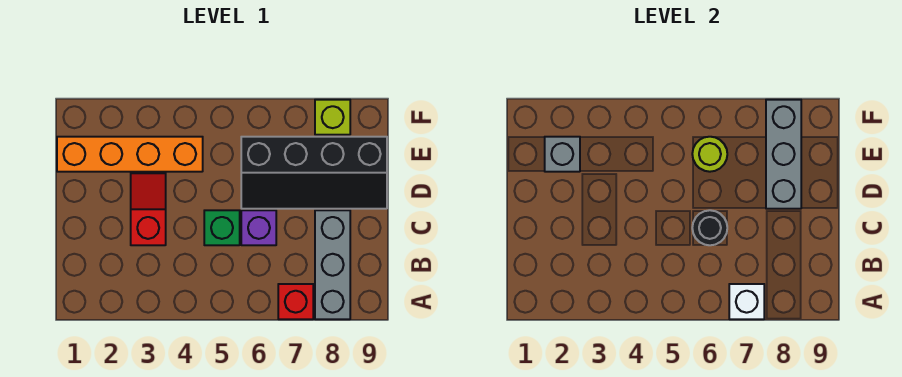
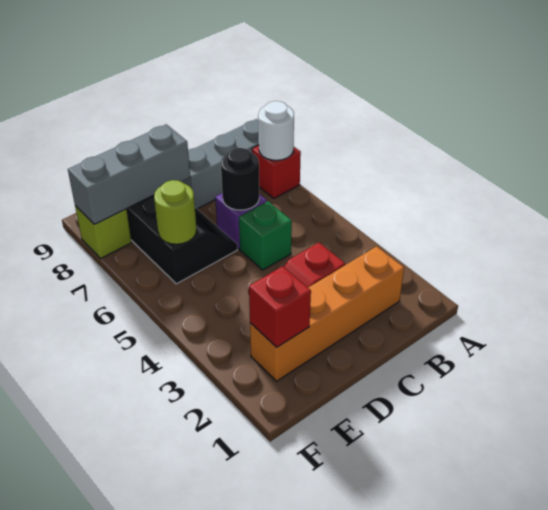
white brick A7 level 2 -> white round brick A7 level 2
orange brick E1:E4 level 1 -> orange brick B2:E2 level 1
grey brick E2 level 2 -> red brick E2 level 2

